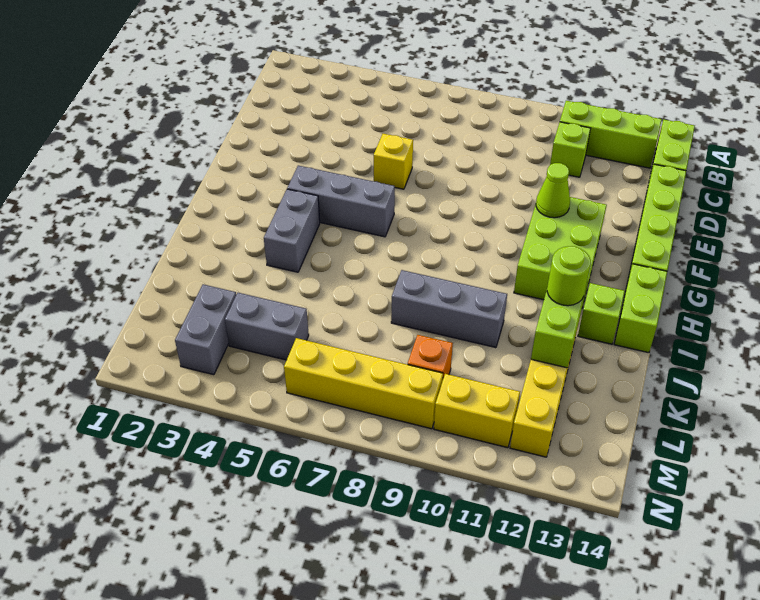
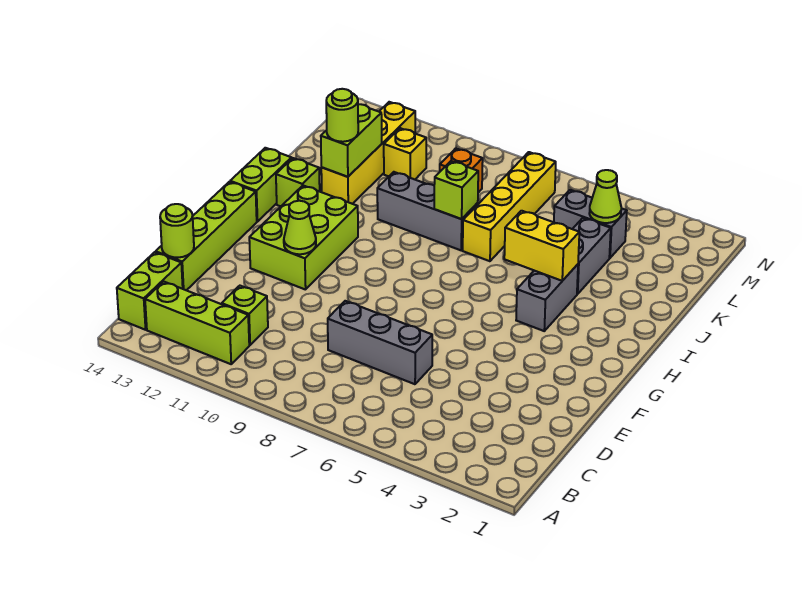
none -> lime round brick D14 level 2
yellow brick E6 level 1 -> yellow brick L11 level 1
grey brick G4:G6 level 1 -> grey brick D6:D8 level 1
none -> lime brick J8 level 2
grey brick L3:M3 level 1 -> grey brick J4:K4 level 1
none -> lime cone L4 level 2
yellow brick M6:M9 level 1 -> yellow brick J7:M7 level 1
yellow brick M10:M11 level 1 -> yellow brick I4:I5 level 2

